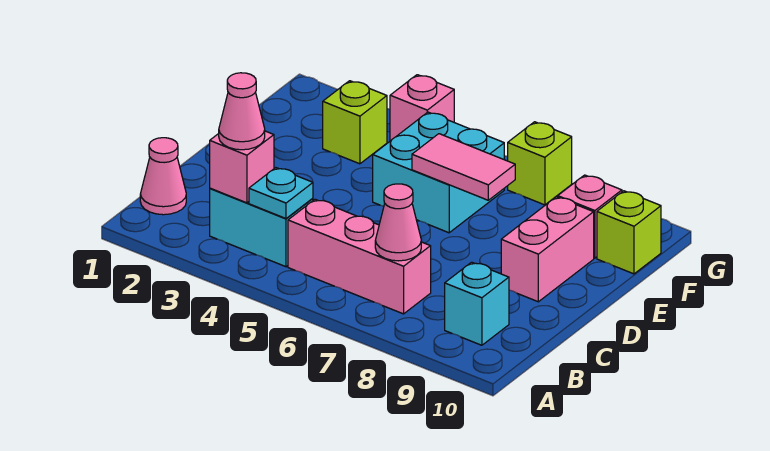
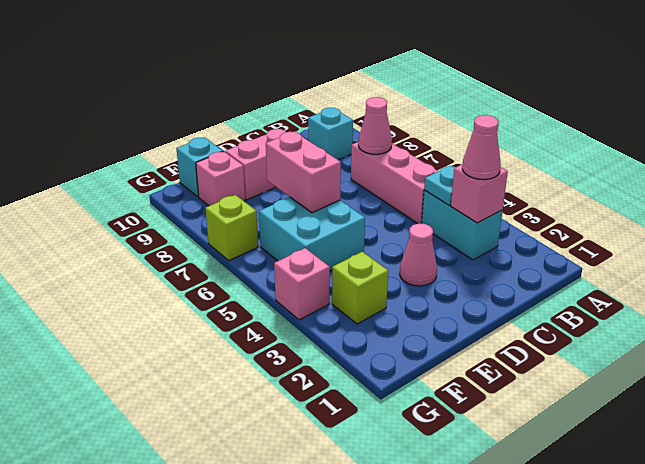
pink cone B1 level 1 -> pink cone D3 level 1
pink tile E6:E7 level 2 -> pink brick E6:E7 level 2
lime brick F10 level 1 -> cyan brick F10 level 1

